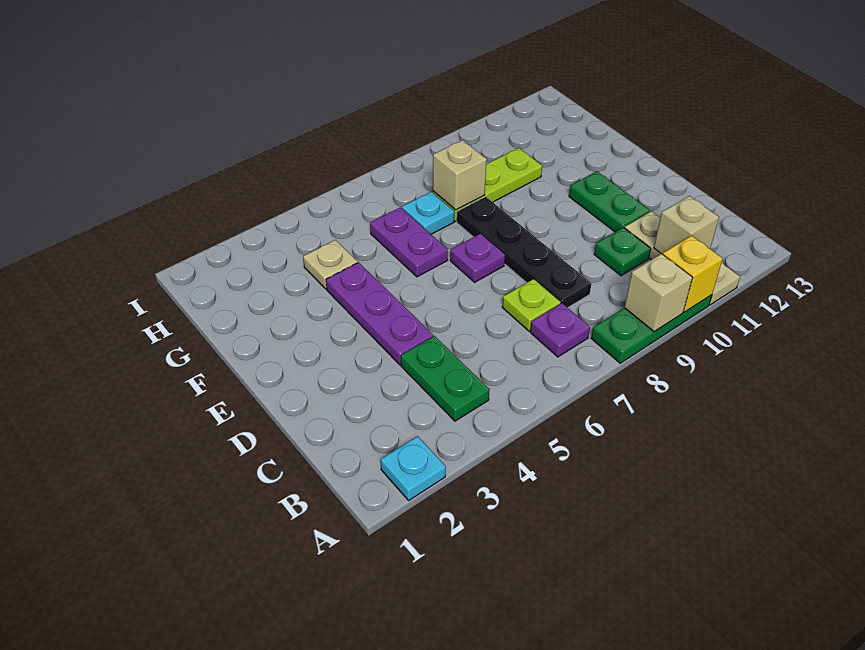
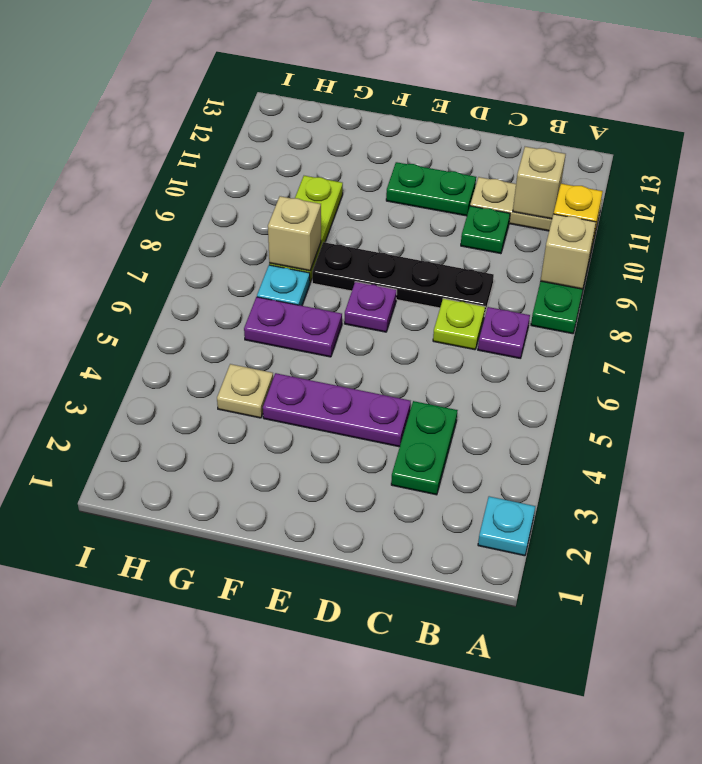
green plate B4:C4 level 1 -> green plate C3:C4 level 1

